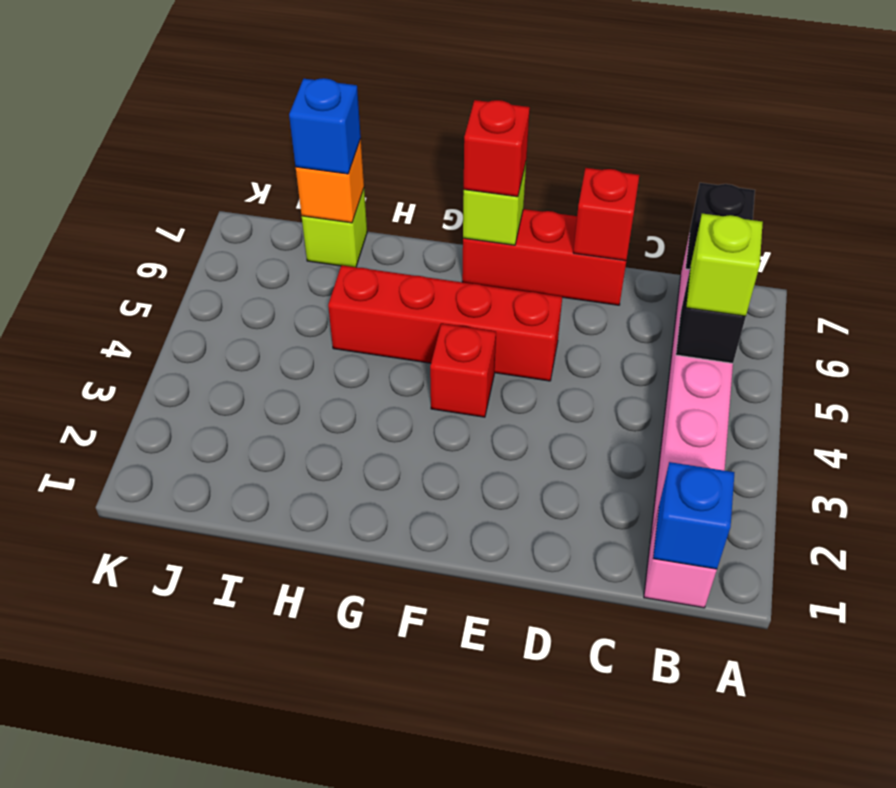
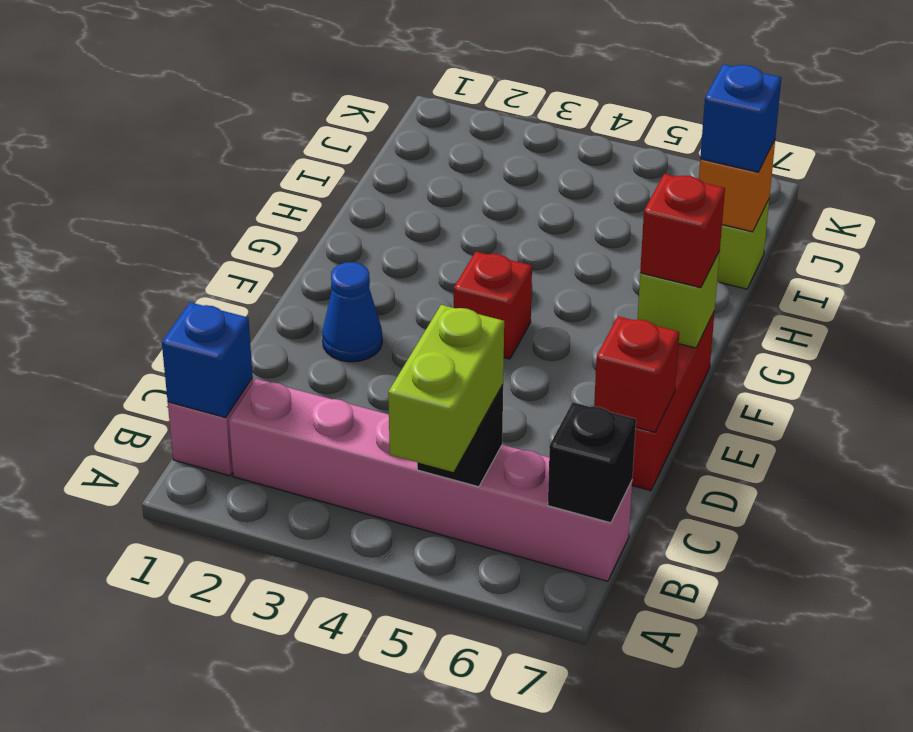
lime brick B5 level 3 -> lime brick A5:B5 level 3
none -> blue cone E2 level 1
red brick E5:H5 level 1 -> none

